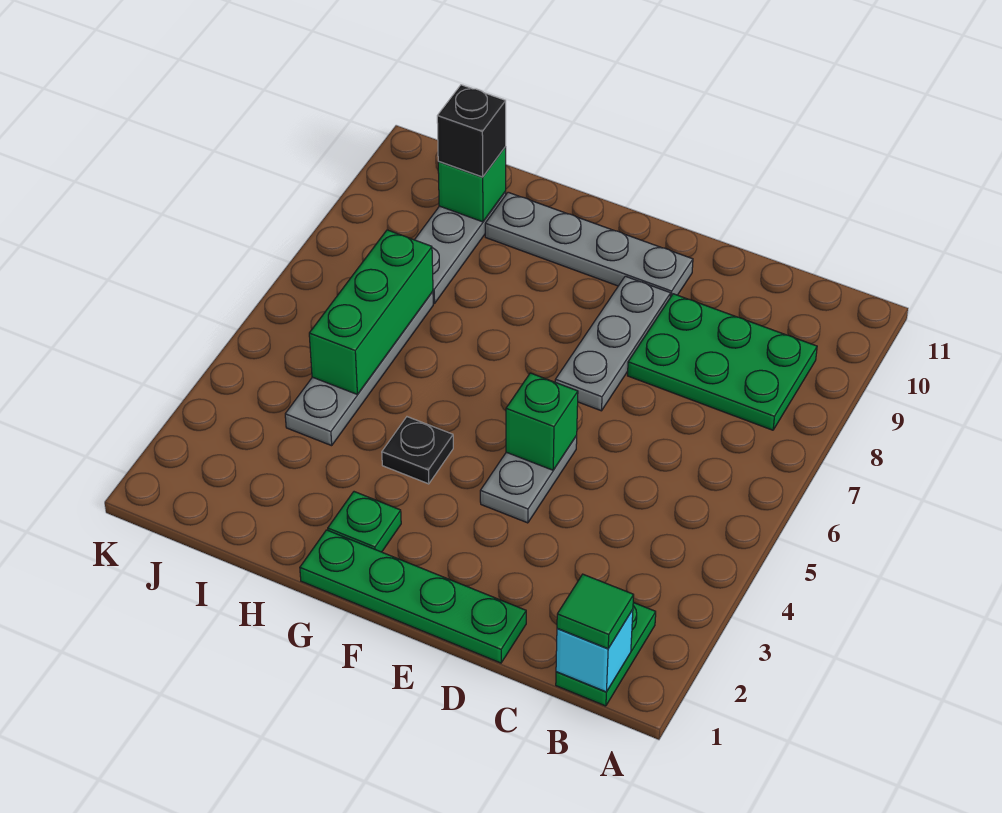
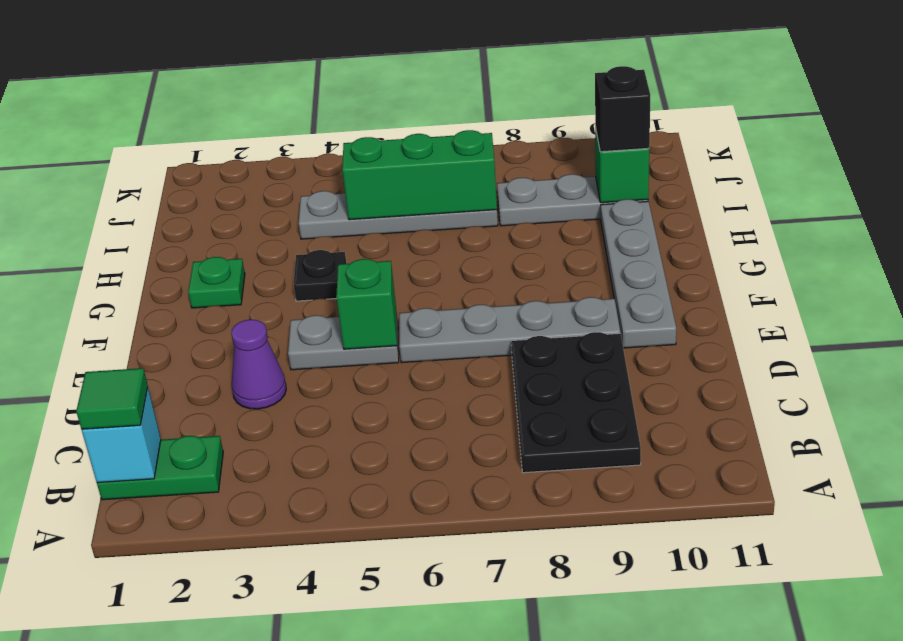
green plate B8:D9 level 1 -> black plate B8:D9 level 1
green plate D1:G1 level 1 -> none
none -> purple cone D3 level 1
grey plate E7:E9 level 1 -> grey plate E6:E9 level 1

